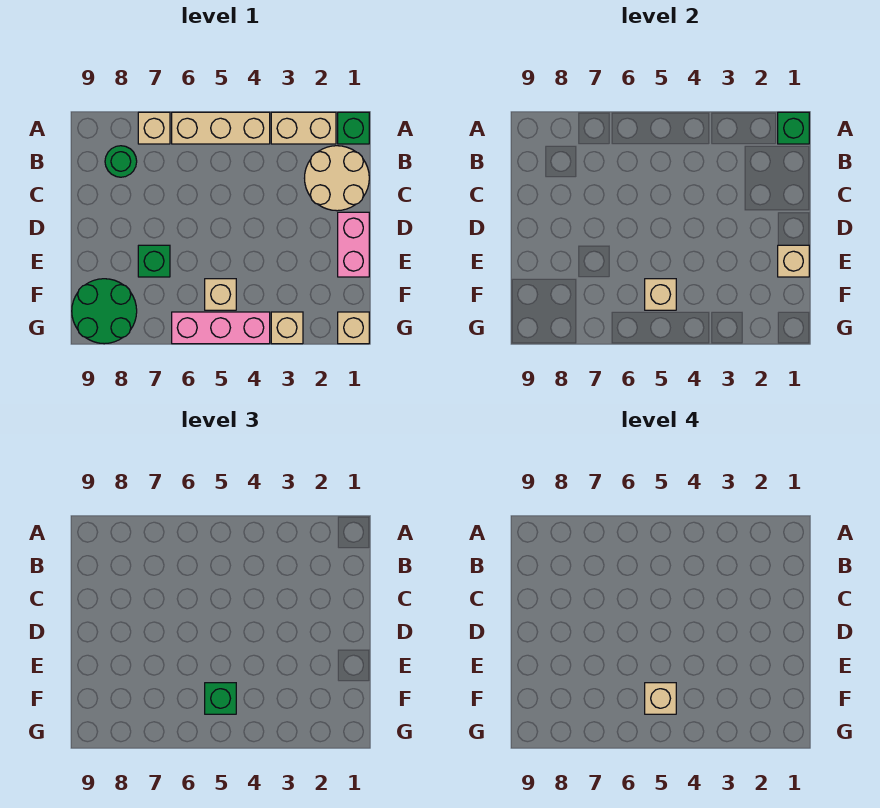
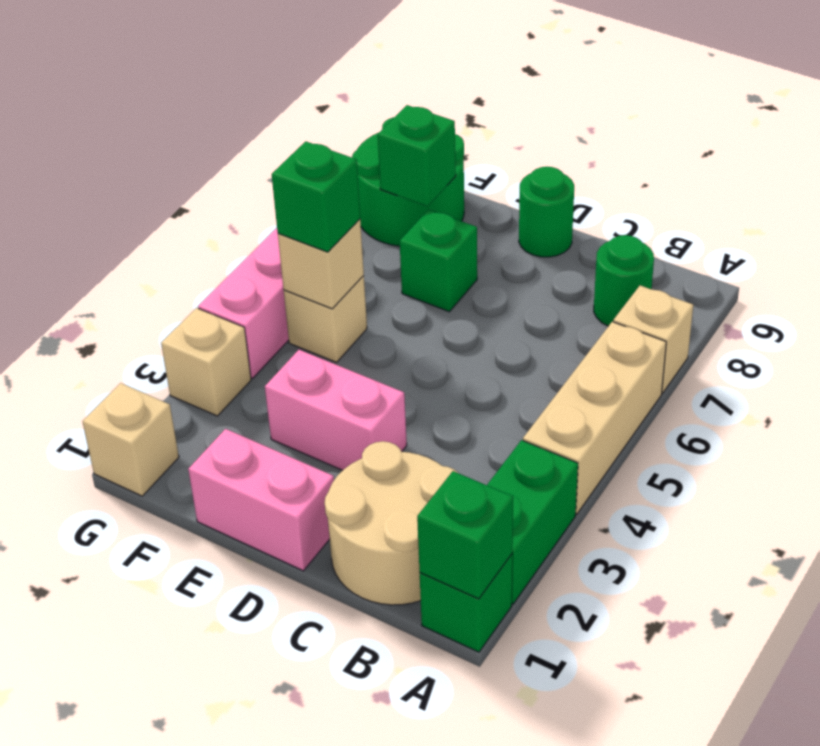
tan brick A2:A3 level 1 -> green brick A2:A3 level 1
none -> pink brick D3:E3 level 1
none -> green round brick D9 level 1
tan brick E1 level 2 -> none
tan brick F5 level 4 -> none
none -> green brick F8 level 2

